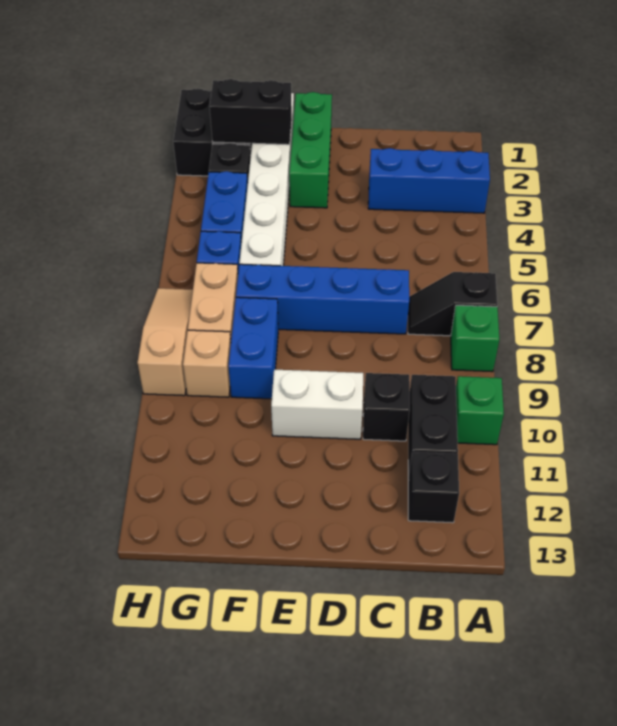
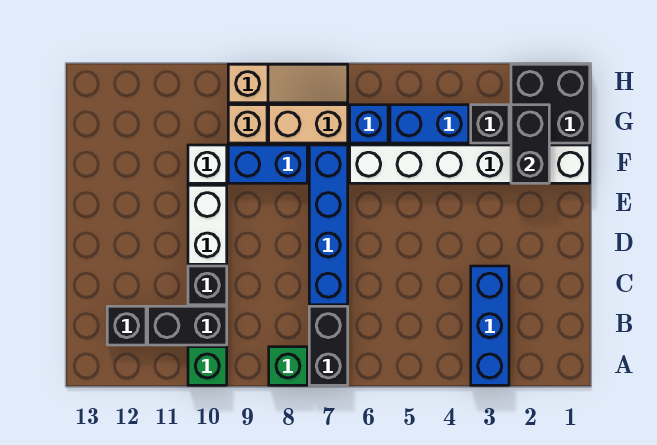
black slope A7:B7 level 1 top A -> black brick A7:B7 level 1
green brick E1:E3 level 1 -> none
none -> white brick F10 level 1

